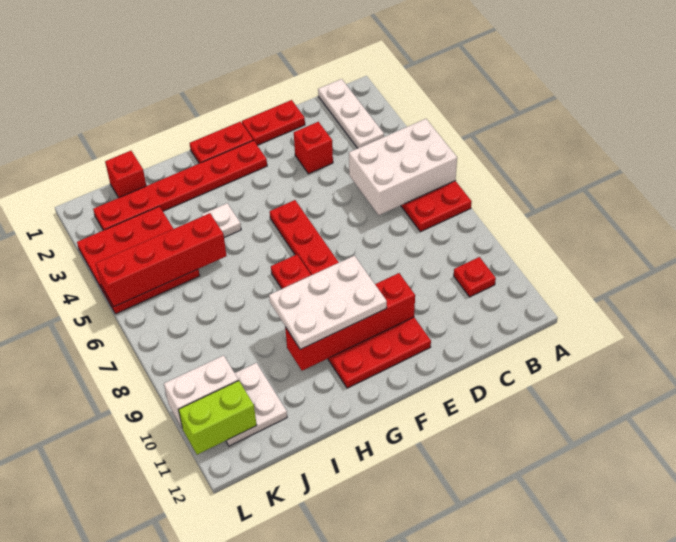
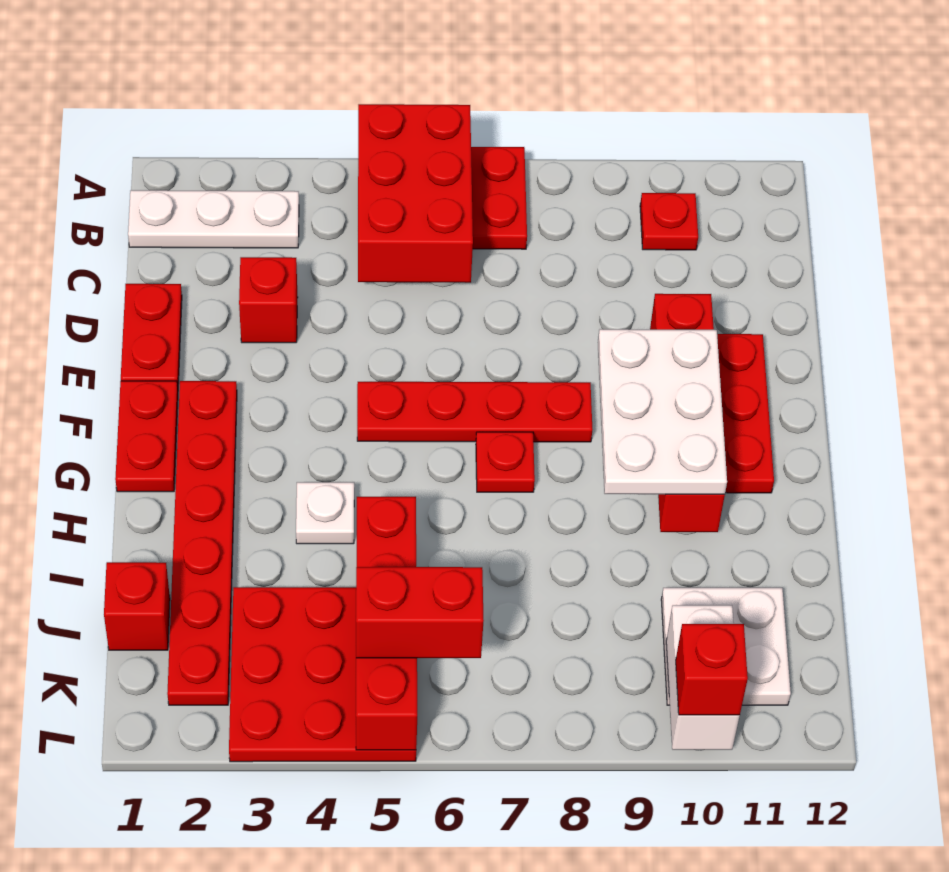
white brick A5:C6 level 2 -> red brick A5:C6 level 2
none -> red brick K5:K6 level 3
lime brick K11:L11 level 2 -> none
none -> red brick L10 level 3

